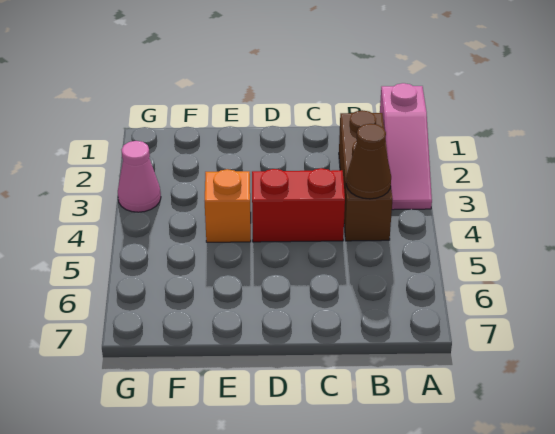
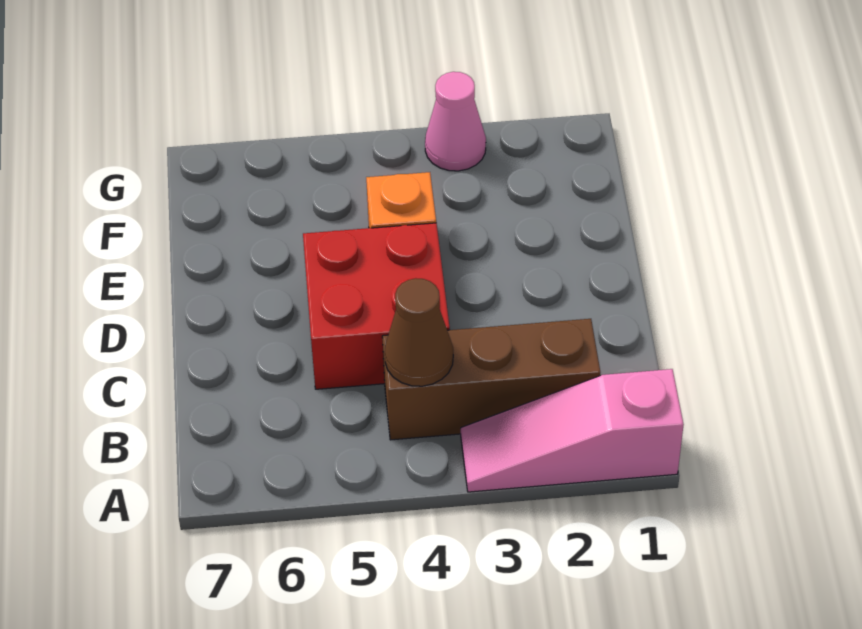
red brick C4:D4 level 1 -> red brick C4:D5 level 1

